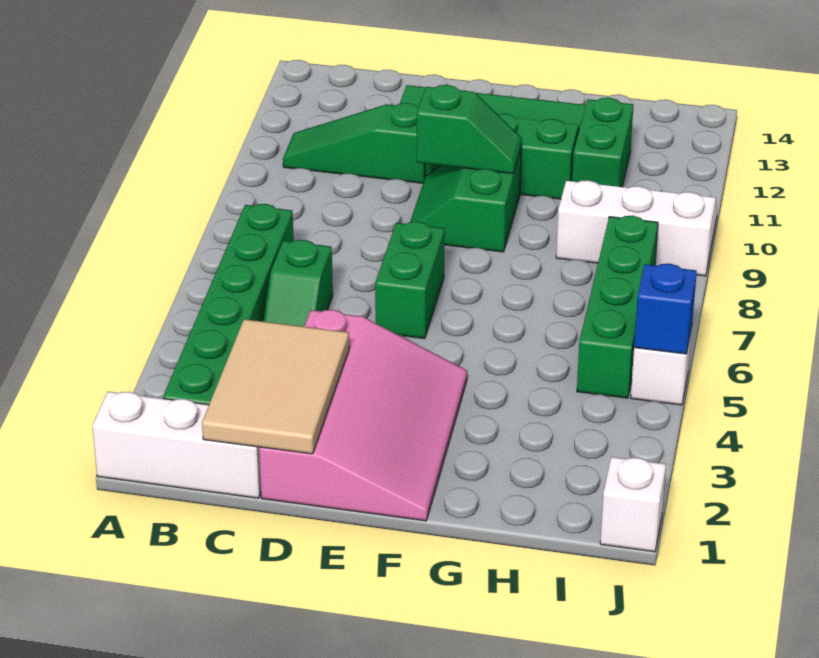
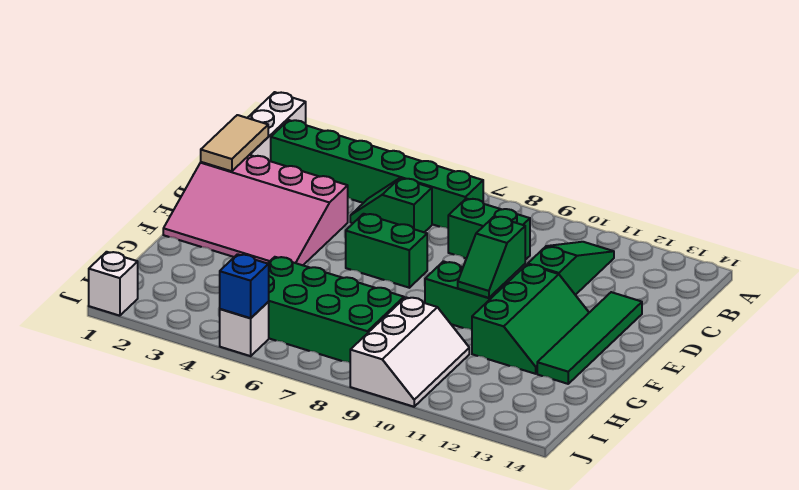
tan tile C1:D3 level 2 -> tan tile C1:D1 level 2
green brick H11:H12 level 1 -> green brick C8:C9 level 1
green brick I5:I8 level 1 -> green brick H5:I8 level 1

